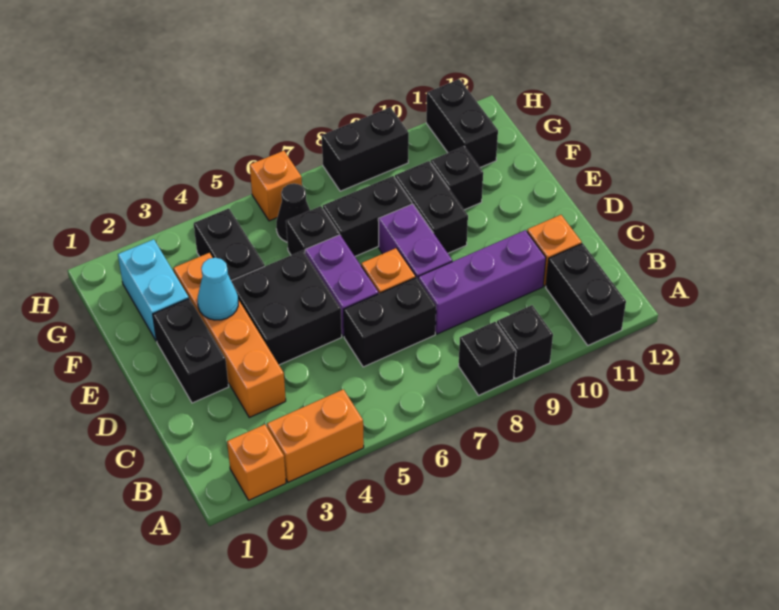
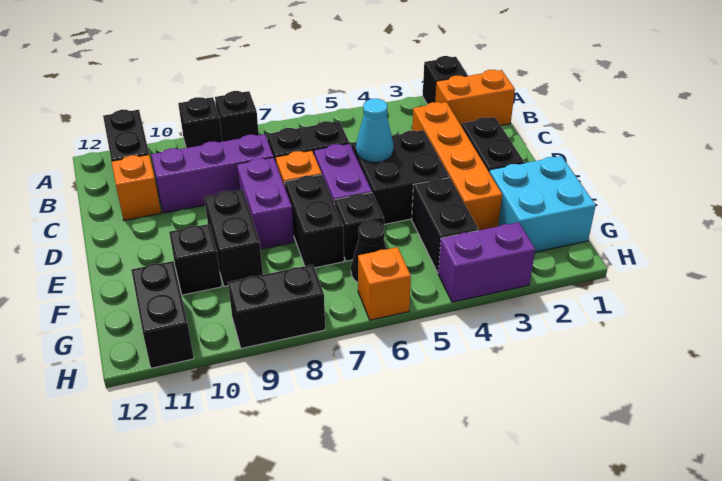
orange brick A2 level 1 -> black brick A2 level 1
orange brick A3:A4 level 1 -> orange brick B1:B2 level 1
cyan cone E3 level 2 -> cyan cone D5 level 2
cyan brick F2:G2 level 1 -> cyan brick F1:G2 level 1
black brick F7:F8 level 1 -> black brick E7:F7 level 1
none -> purple brick H3:H4 level 1

